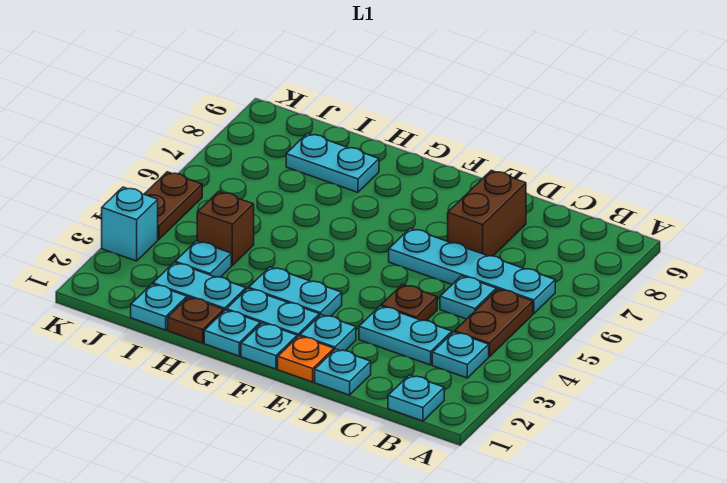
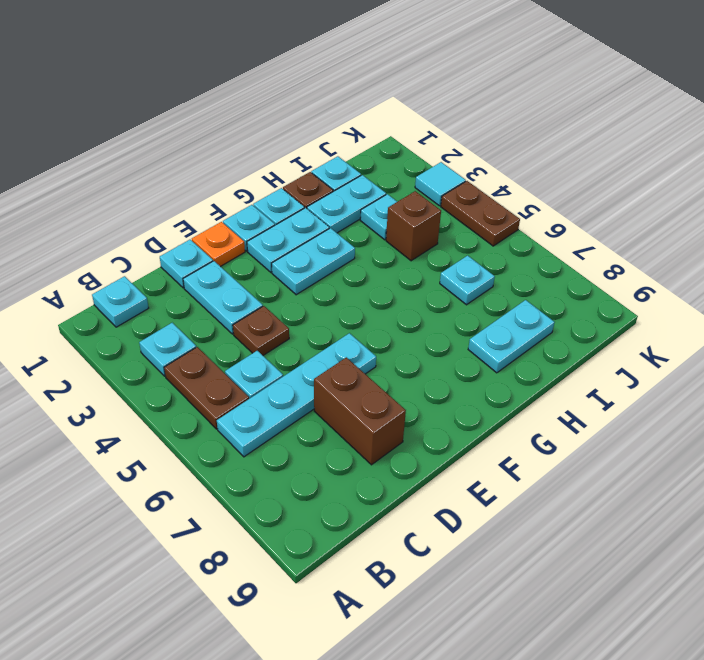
cyan plate C3:D3 level 1 -> cyan plate D2:D3 level 1
cyan plate E2 level 1 -> cyan plate I6 level 1
cyan brick K3 level 1 -> cyan tile K3 level 1

